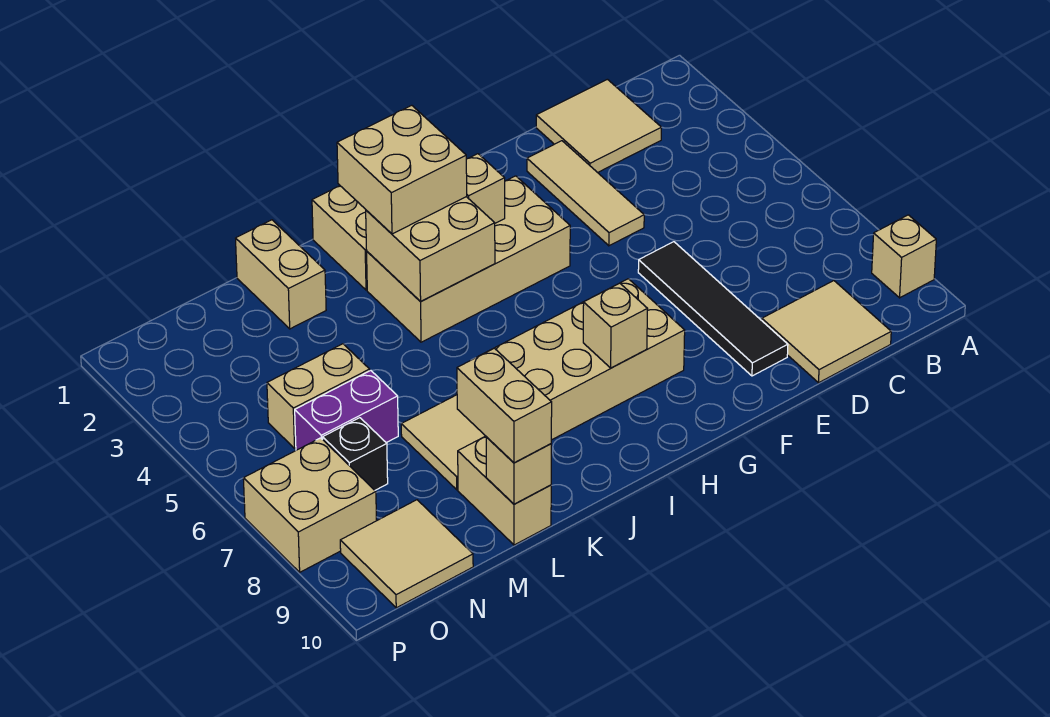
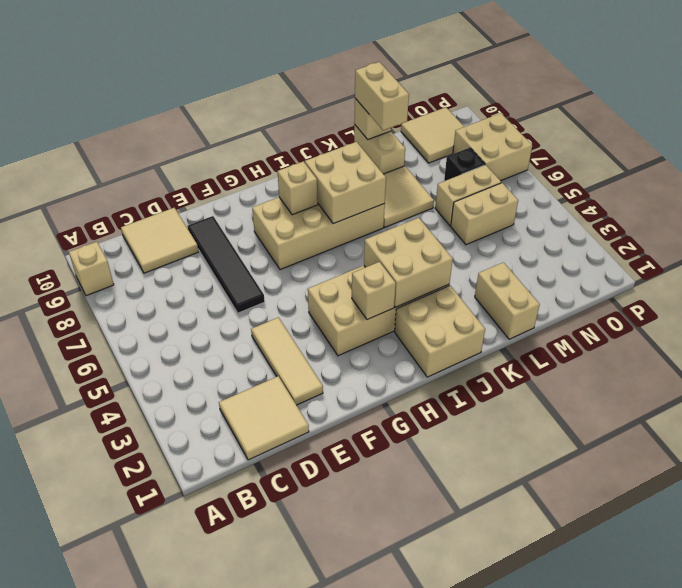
tan brick I2:J3 level 3 -> tan brick I7:J8 level 2
purple brick M6:N6 level 1 -> tan brick M6:N6 level 1

